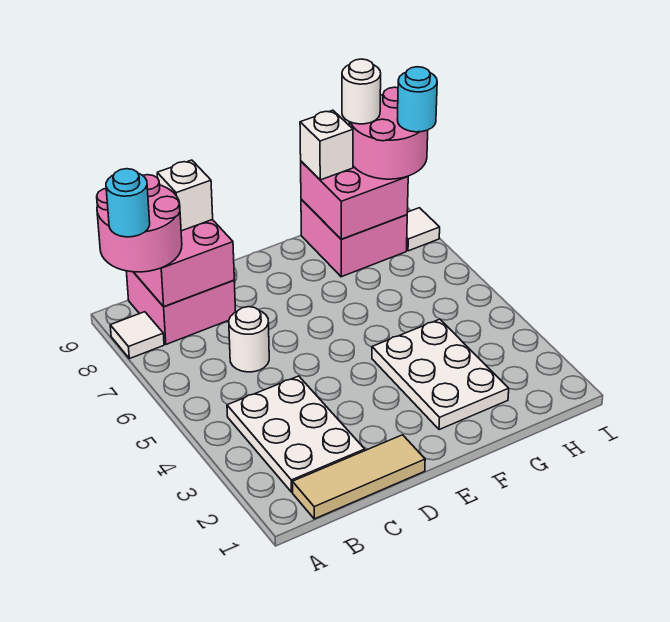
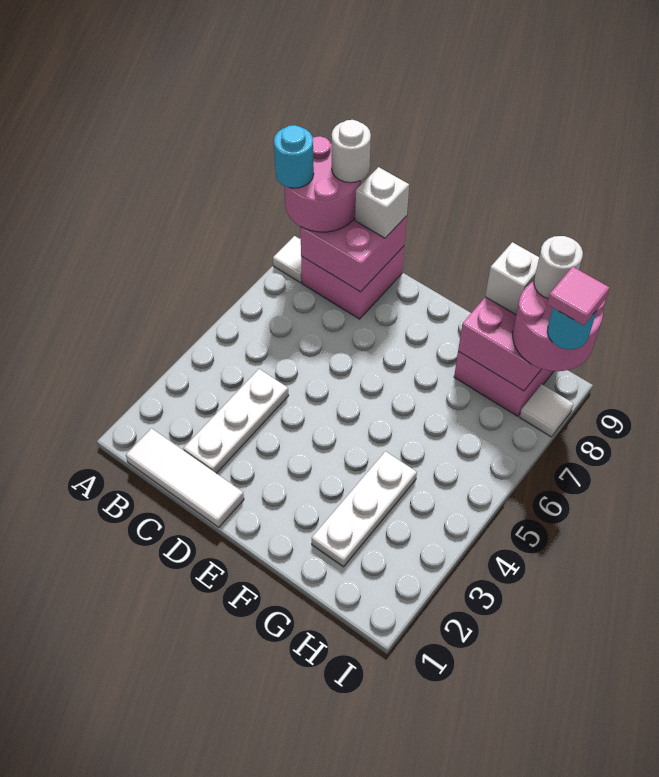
tan tile B1:D1 level 1 -> white tile B1:D1 level 1
white plate B2:C4 level 1 -> white plate C2:C4 level 1
white round brick C6 level 1 -> white round brick B9 level 4
white plate F2:G4 level 1 -> white plate G2:G4 level 1
none -> pink tile I8 level 5

